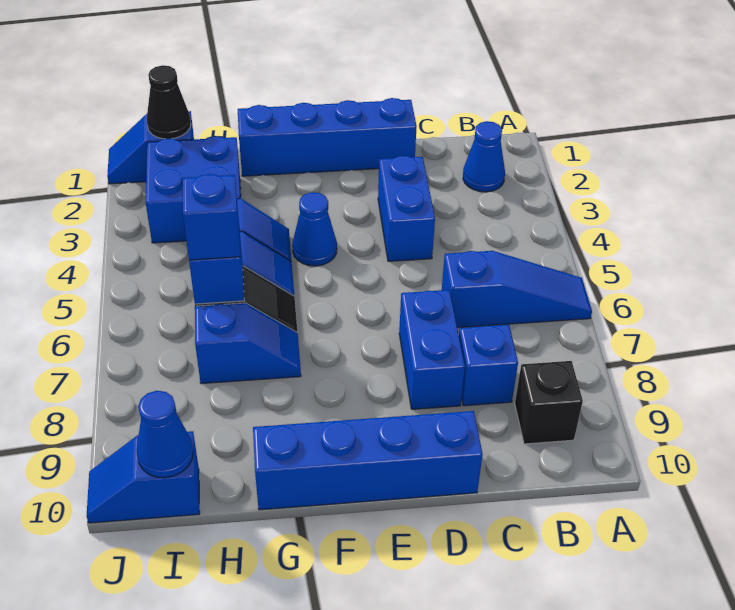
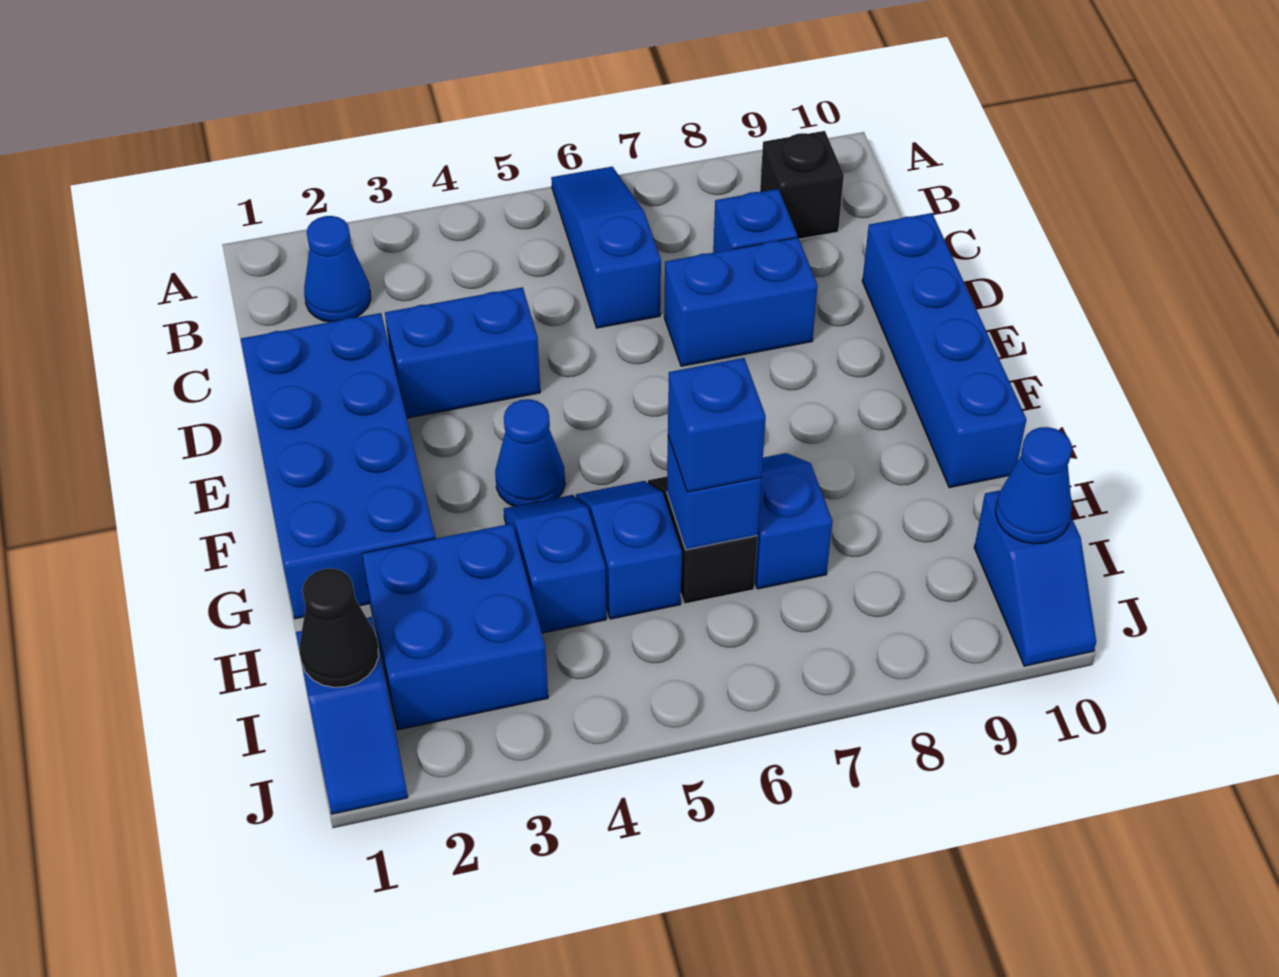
blue brick D1:G1 level 1 -> blue brick D1:G2 level 1

